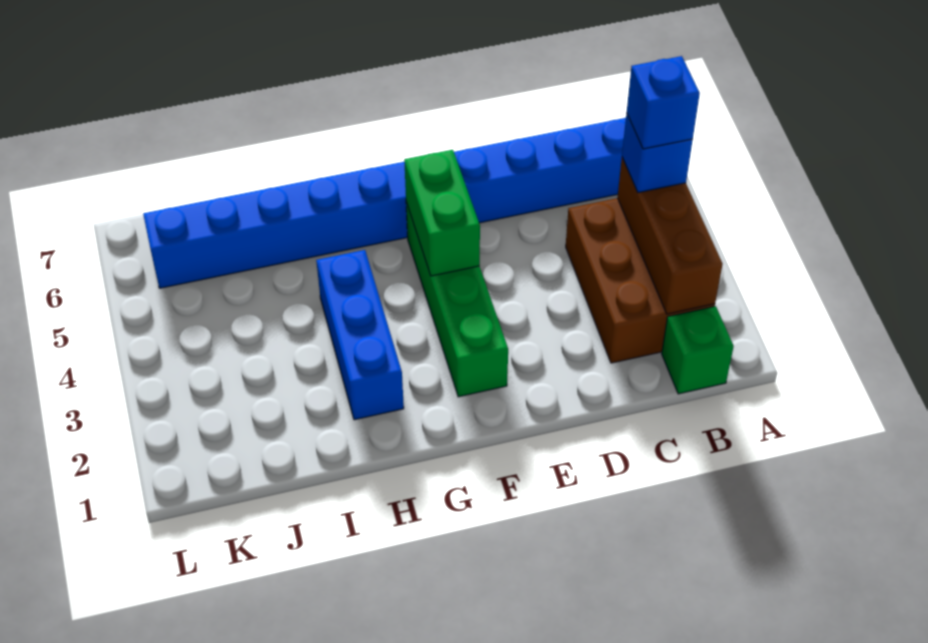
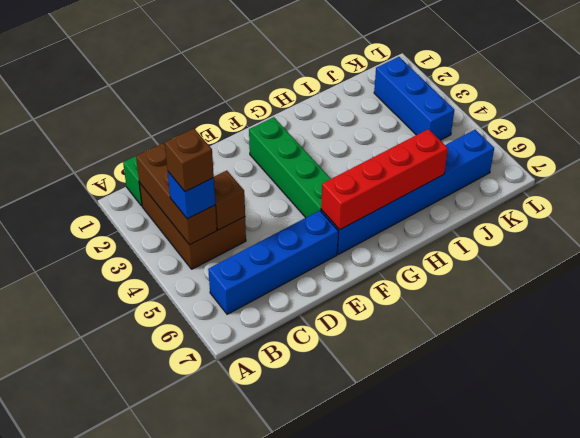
blue brick B4 level 4 -> brown brick B4 level 4
none -> brown brick C4 level 2
green brick F4:F5 level 2 -> none
none -> red brick F6:I6 level 2
blue brick H2:H4 level 1 -> blue brick K2:K4 level 1

